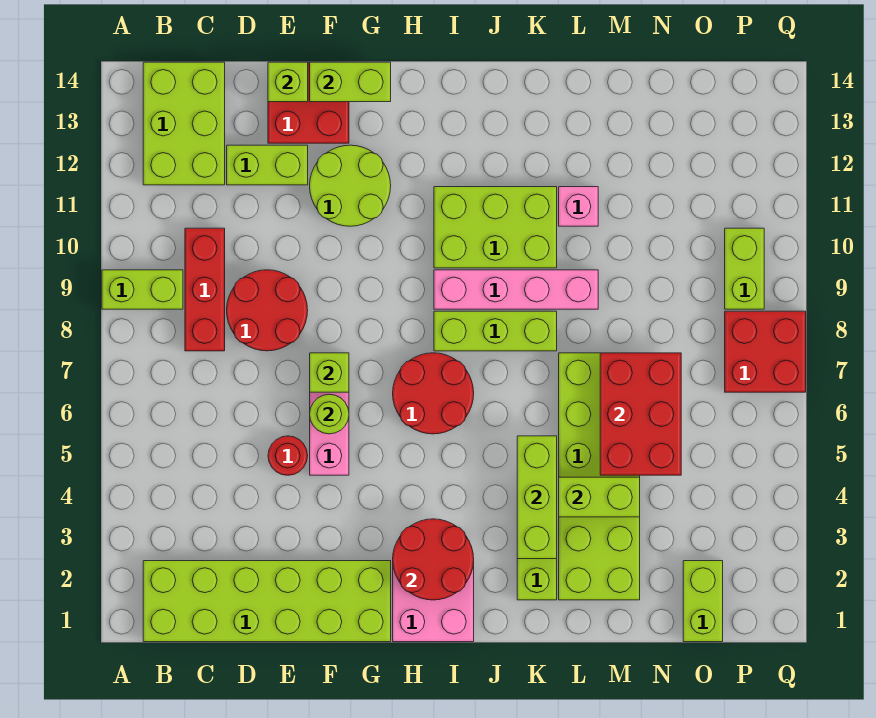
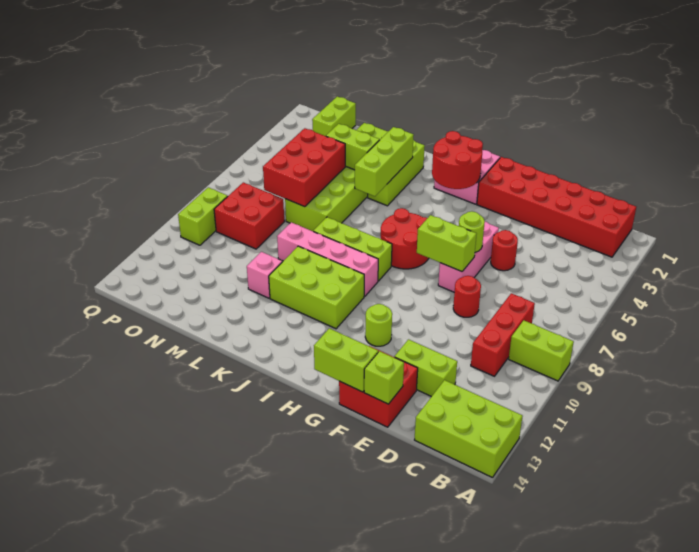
lime brick B1:G2 level 1 -> red brick B1:G2 level 1
lime brick B12:C14 level 1 -> lime brick A13:C14 level 1
red round brick D8:E9 level 1 -> red round brick E8 level 1
lime brick F7 level 2 -> lime brick F7:G7 level 2
lime round brick F11:G12 level 1 -> lime round brick G11 level 1
red brick P7:Q8 level 1 -> red brick N8:O9 level 1

